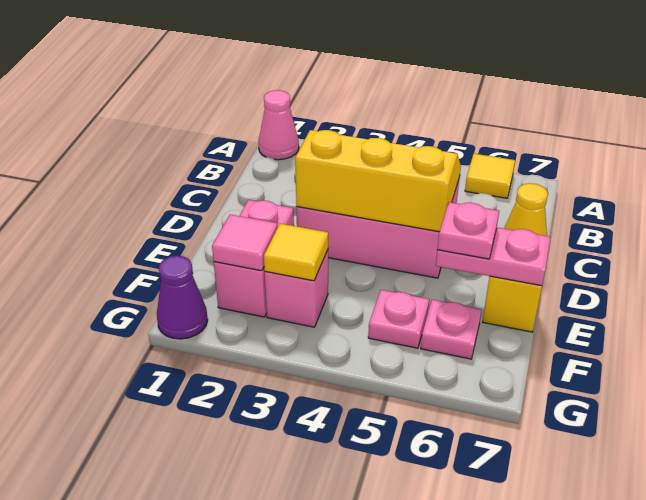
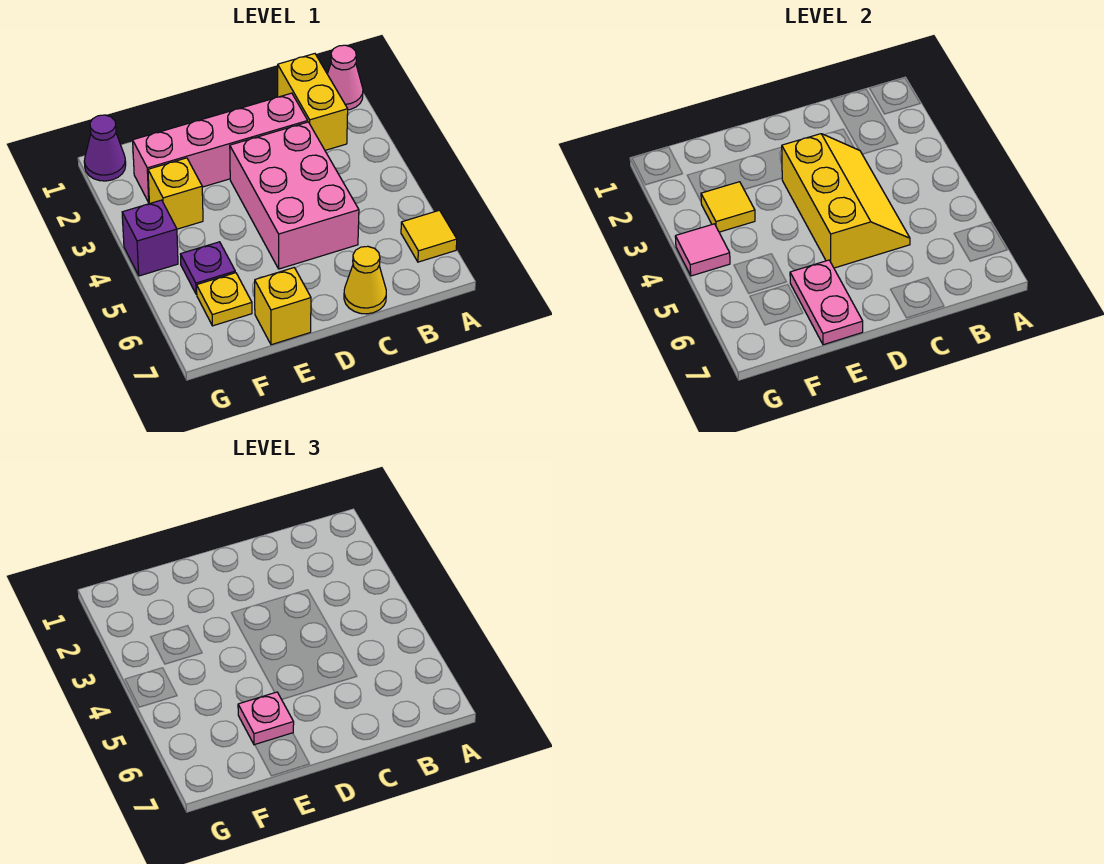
none -> yellow brick B1:B2 level 1
pink brick E2:F2 level 1 -> pink brick C2:F2 level 1
pink tile F2 level 2 -> pink tile G4 level 2
pink brick F3 level 1 -> yellow brick F3 level 1
pink plate F5 level 1 -> purple plate F5 level 1
pink plate F6 level 1 -> yellow plate F6 level 1
none -> purple brick G4 level 1

